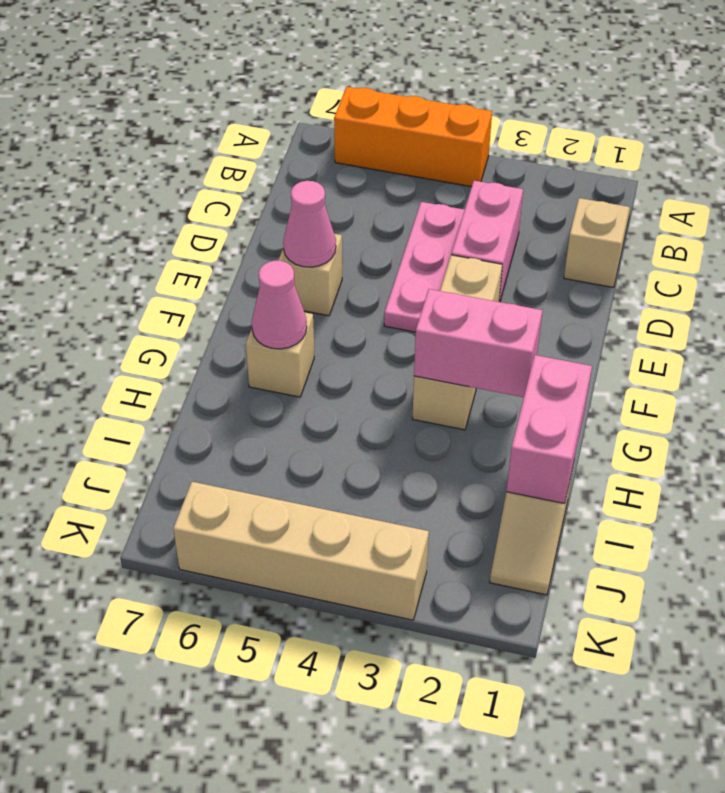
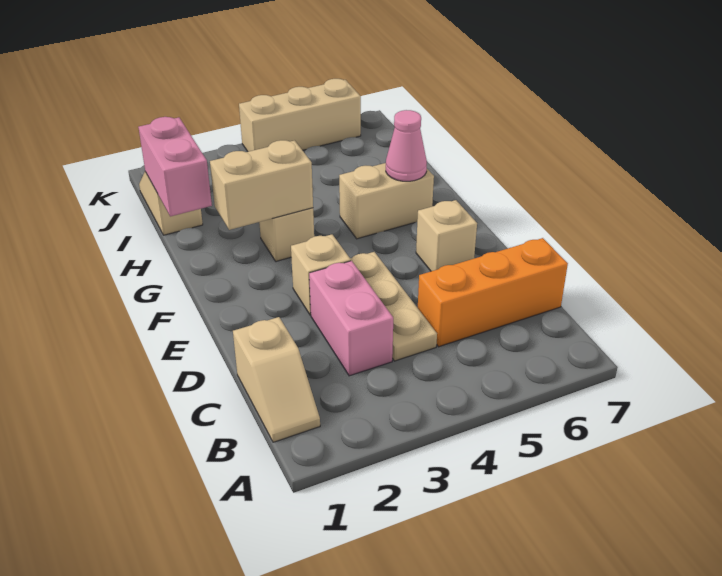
orange brick A4:A6 level 1 -> orange brick C5:C7 level 1
pink plate C4:E4 level 1 -> tan plate C4:E4 level 1
pink cone E6 level 2 -> none
pink brick G2:G3 level 2 -> tan brick G2:G3 level 2
tan brick G6 level 1 -> tan brick G5:G6 level 1
tan brick K3:K6 level 1 -> tan brick K4:K6 level 1

